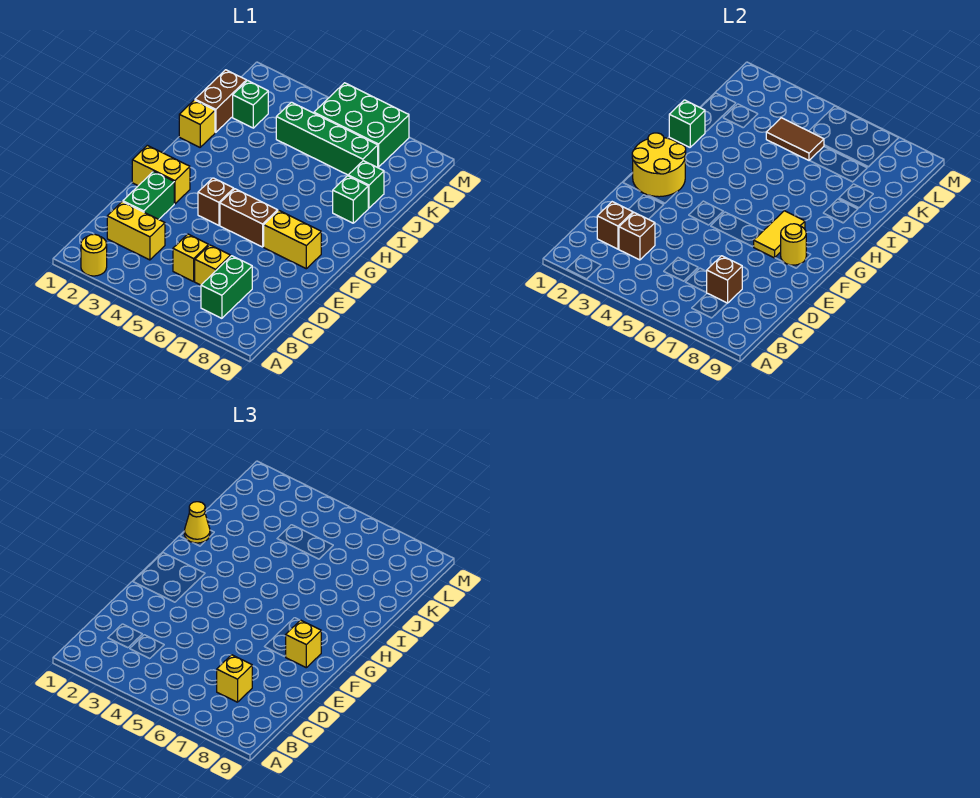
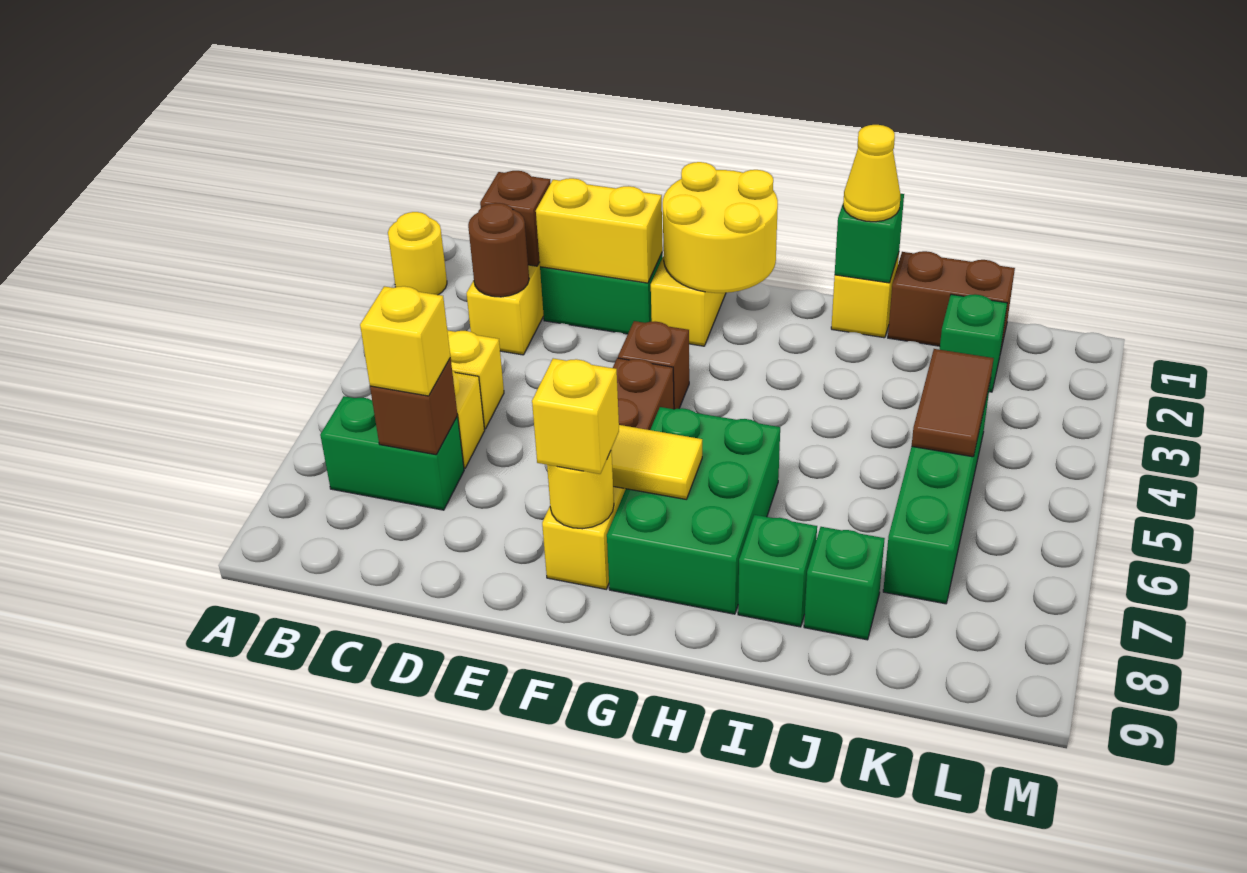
brown brick C3 level 2 -> brown round brick C3 level 2
none -> yellow brick D2:E2 level 2
green brick L5:M7 level 1 -> green brick G6:H8 level 1

